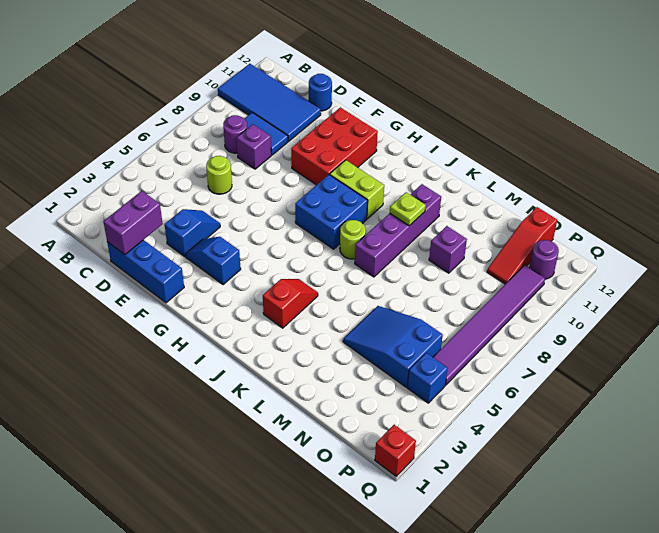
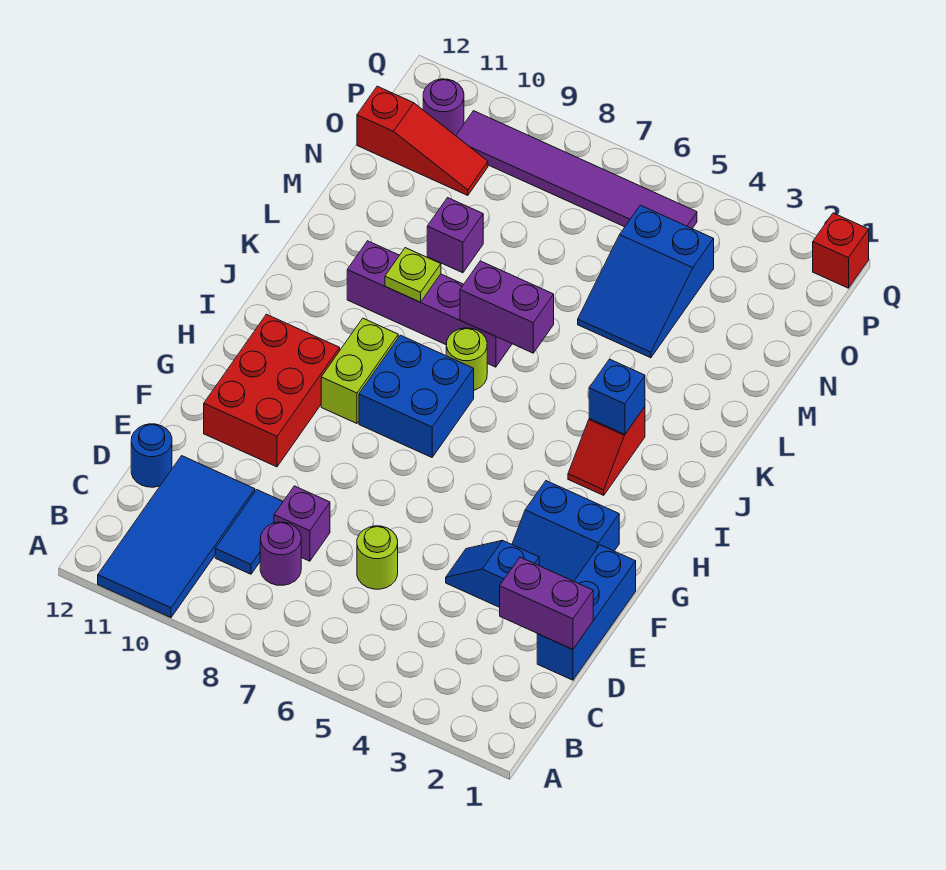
blue slope F3:G3 level 1 top G -> blue slope F2:G3 level 1 top G
red brick F9:G11 level 1 -> red brick F10:H11 level 1
red slope J3:J4 level 1 top 3 -> red slope I3:J3 level 1 top J
none -> purple brick K6:K7 level 2
blue brick P4 level 1 -> blue brick J3 level 2

